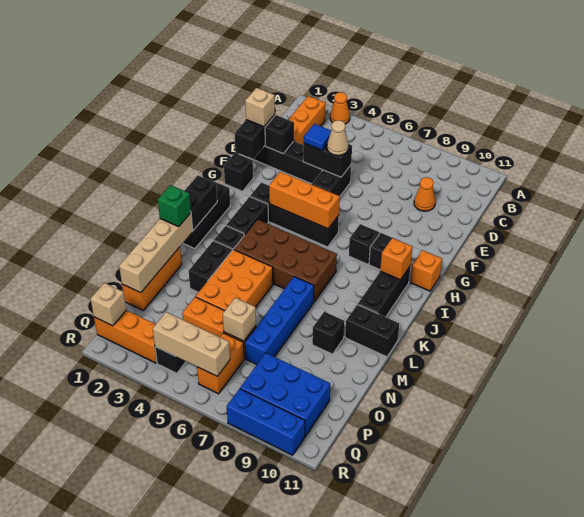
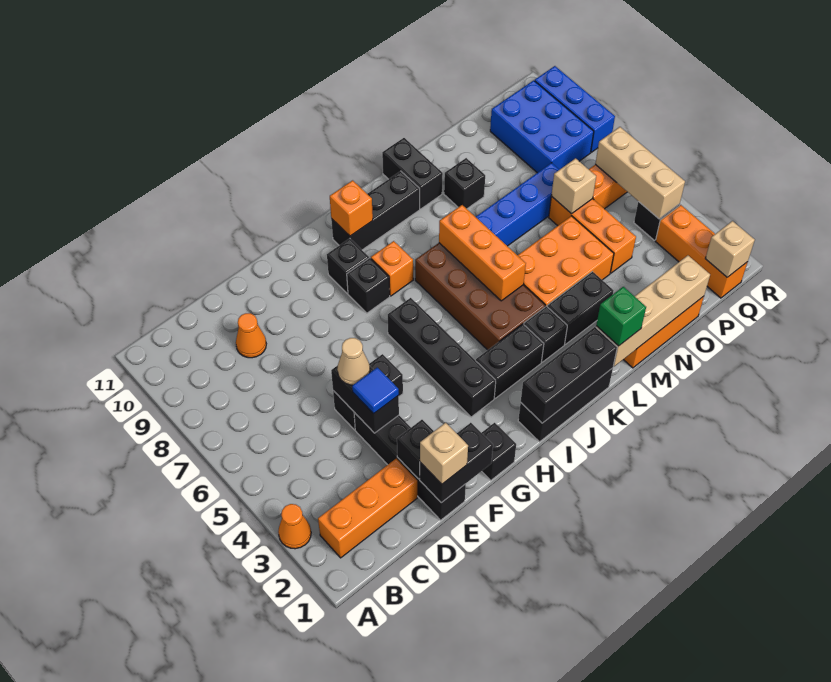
orange brick H4:H6 level 2 -> orange brick K5:K7 level 2
orange brick H11 level 1 -> orange brick I8 level 1
black brick J1:K1 level 2 -> black brick I1:K1 level 2

